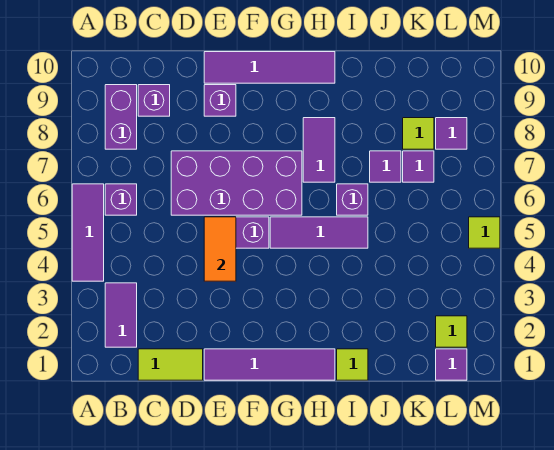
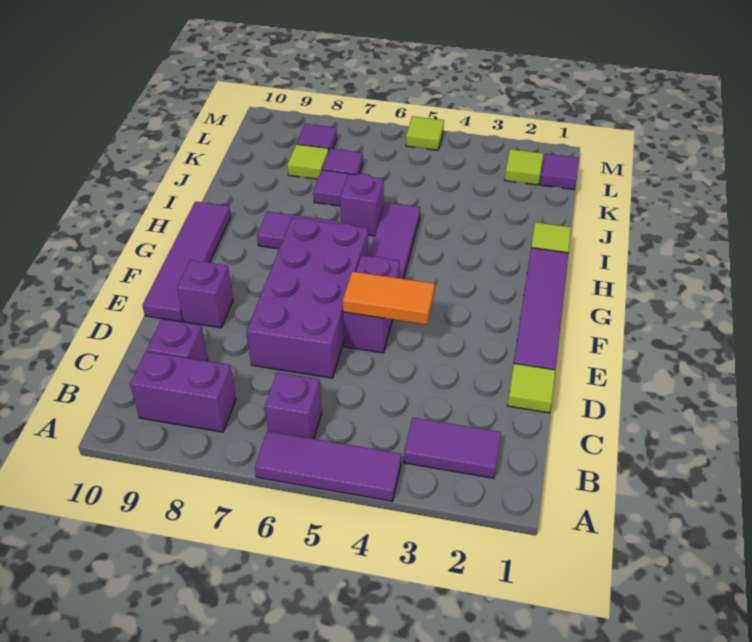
lime tile C1:D1 level 1 -> lime tile D1 level 1

